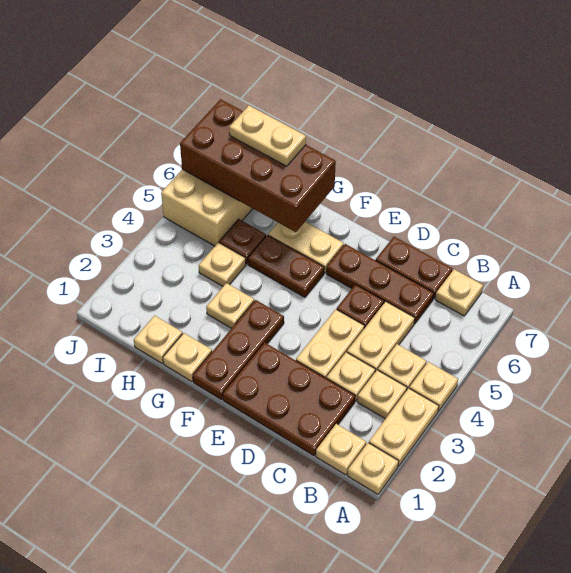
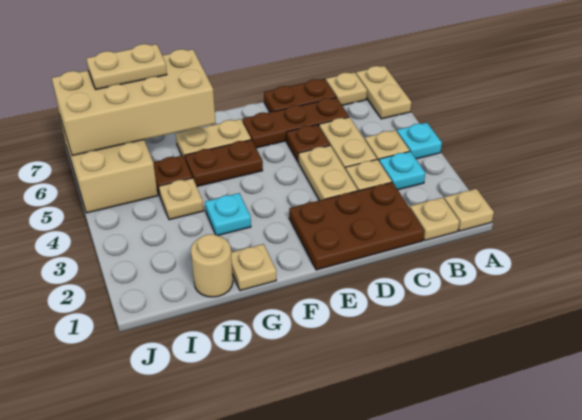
tan plate A2:A3 level 1 -> tan plate A6:A7 level 1
tan plate A4 level 1 -> cyan plate A4 level 1
tan plate B3 level 1 -> cyan plate B3 level 1
brown plate F1:F3 level 1 -> none
tan plate G3 level 1 -> cyan plate G3 level 1
brown brick G6:J7 level 2 -> tan brick G6:J7 level 2
tan plate H1 level 1 -> tan round brick H1 level 1

